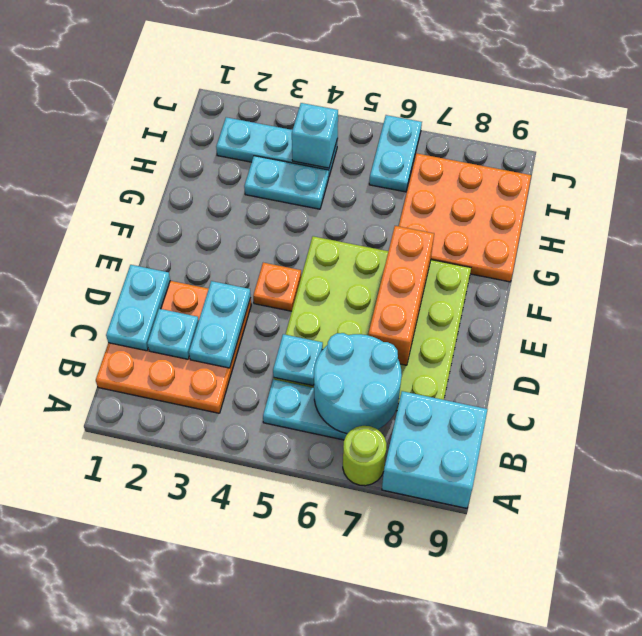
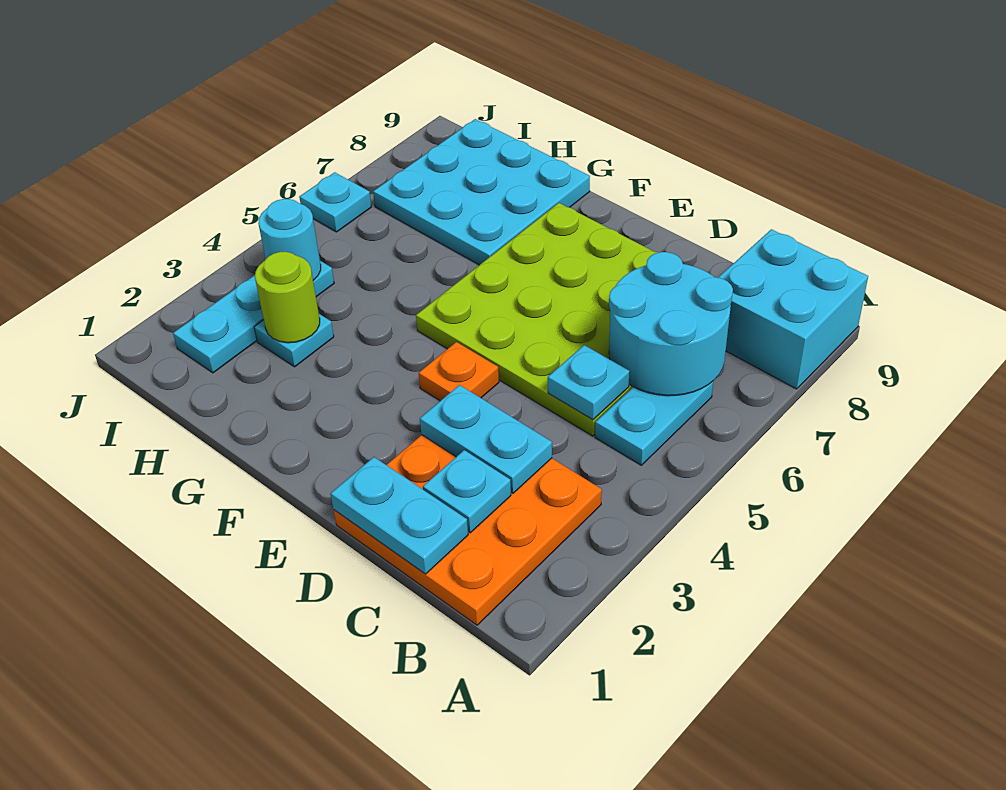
lime round brick A7 level 1 -> lime round brick H3 level 2
orange brick D7:F7 level 2 -> none
orange plate G7:I9 level 1 -> cyan plate G7:I9 level 1
cyan plate H3:H4 level 1 -> cyan plate H3 level 1
cyan brick I4 level 2 -> cyan round brick I4 level 2
cyan plate I6:J6 level 1 -> cyan plate J6 level 1

